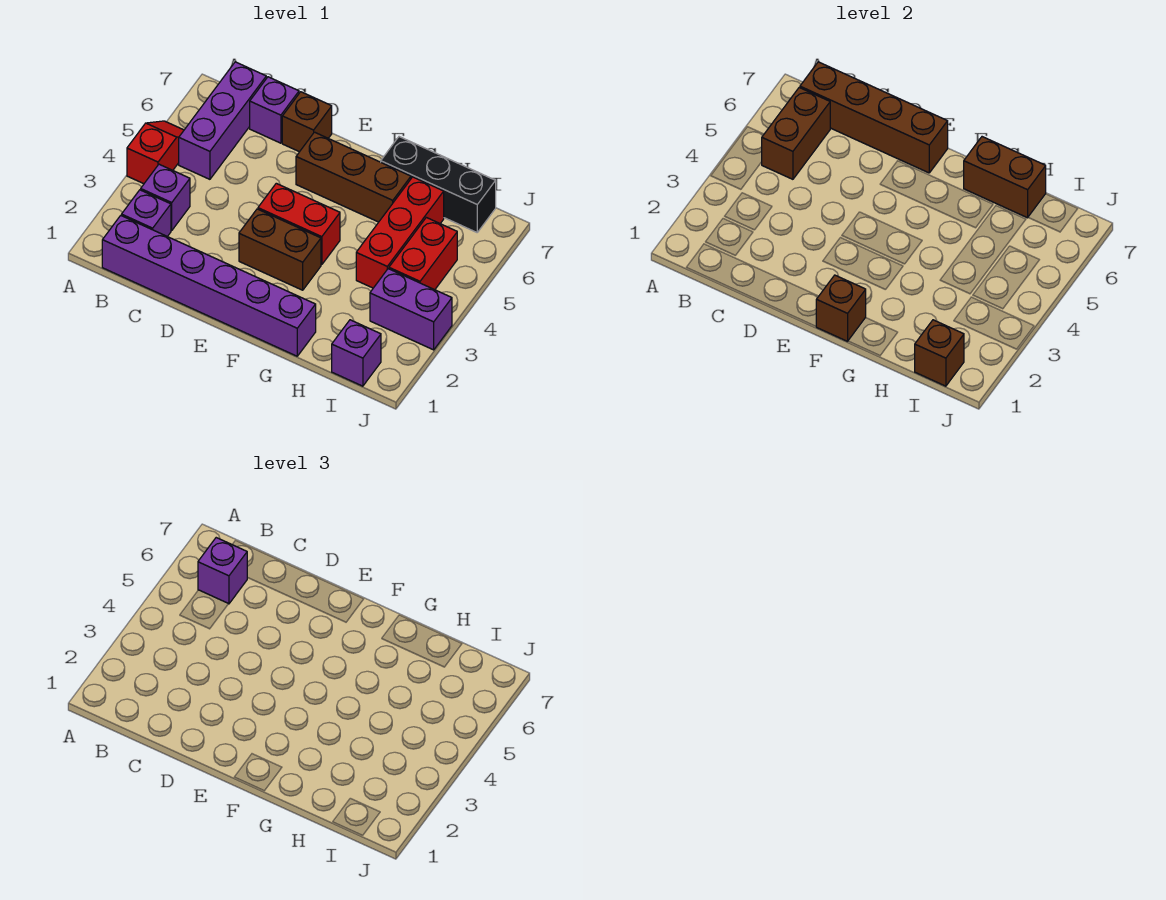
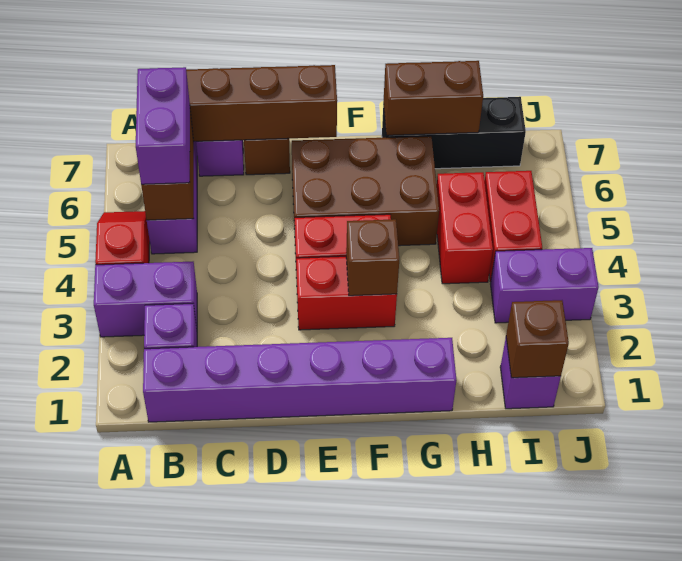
purple brick B3 level 1 -> purple brick A3:B3 level 1
purple brick B6 level 3 -> purple brick B5:B6 level 3
brown brick E3:F3 level 1 -> red brick E3:F3 level 1
brown brick E6:G6 level 1 -> brown brick E5:G6 level 1
brown brick F1 level 2 -> brown brick F3 level 2
red brick H4:H6 level 1 -> red brick H4:H5 level 1

